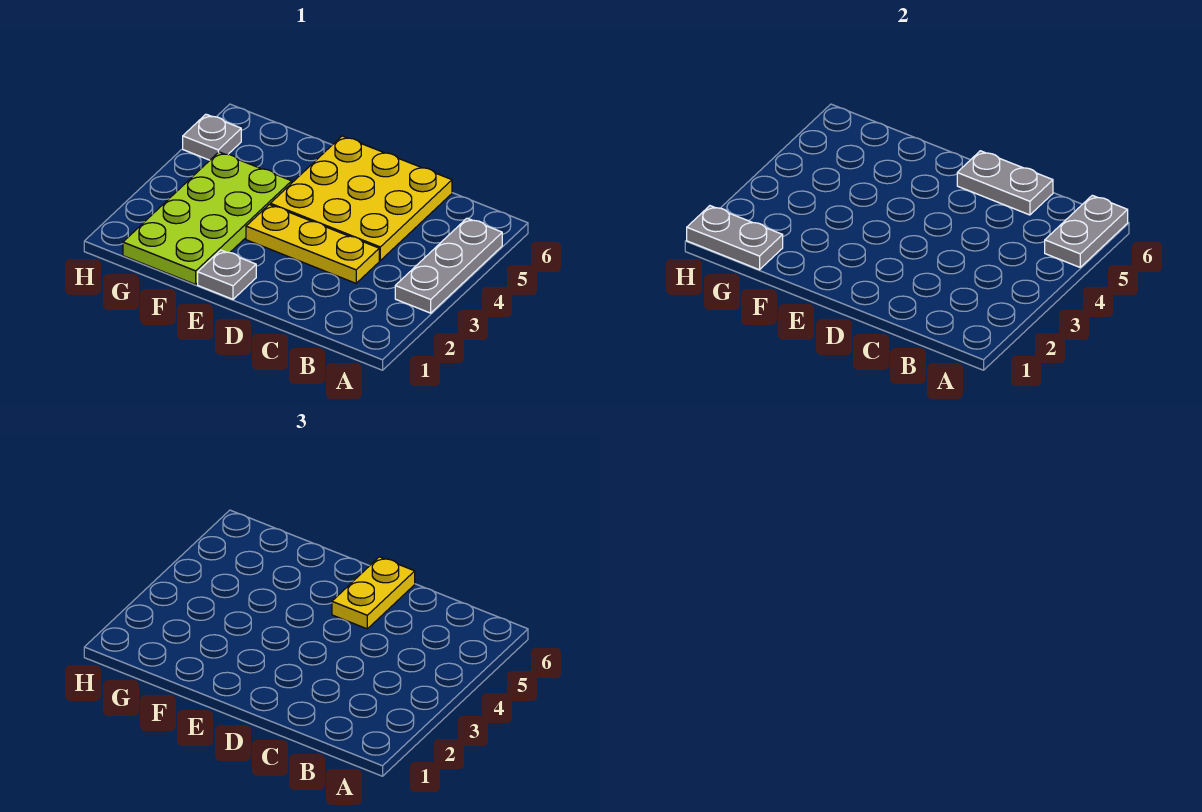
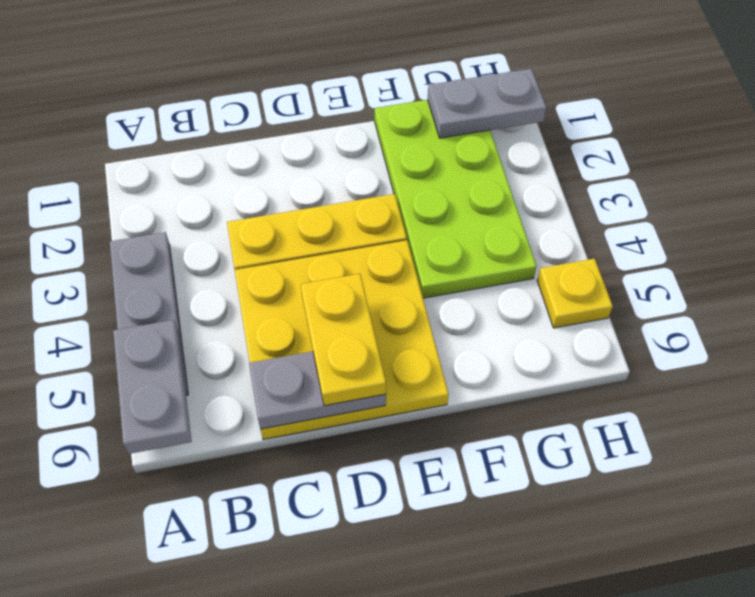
grey plate E1 level 1 -> none
grey plate H5 level 1 -> yellow plate H5 level 1

